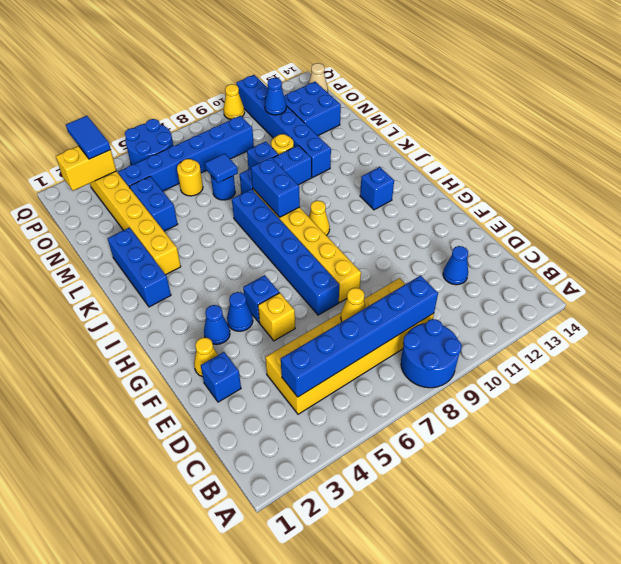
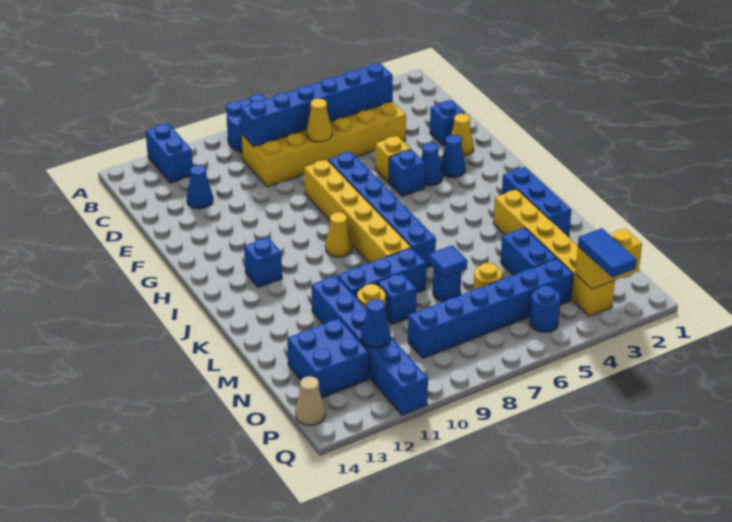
blue brick J8:K8 level 2 -> blue brick A12:B12 level 1
blue round brick P5:Q6 level 1 -> blue round brick P5 level 1
yellow cone Q10 level 1 -> none

